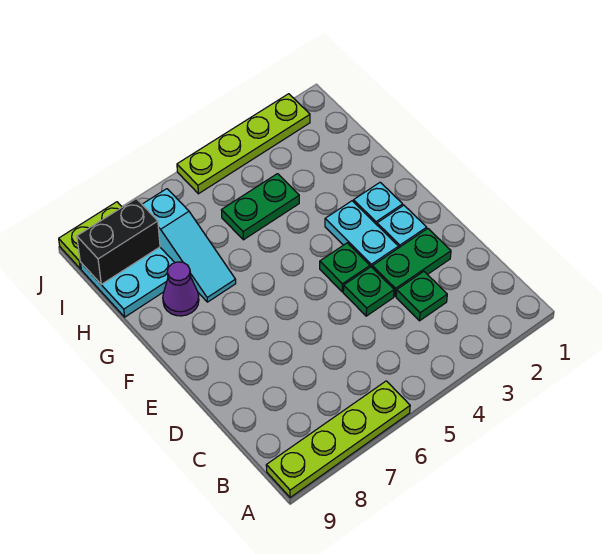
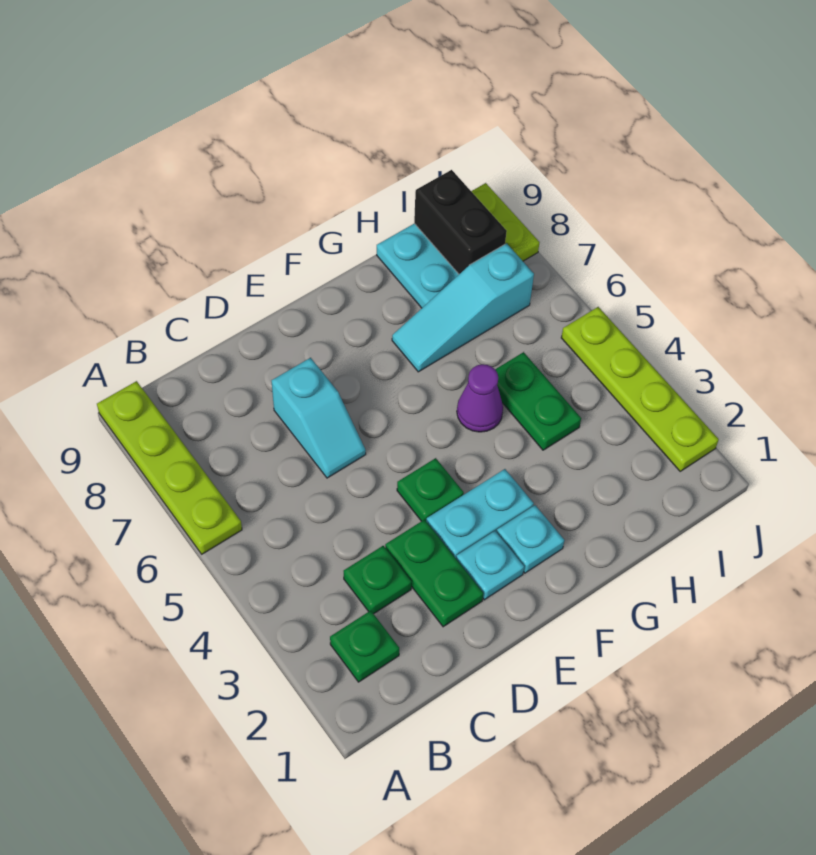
green plate D4 level 1 -> green plate B2 level 1
none -> cyan slope D6:D7 level 1 top 7
purple cone G8 level 1 -> purple cone G5 level 1

